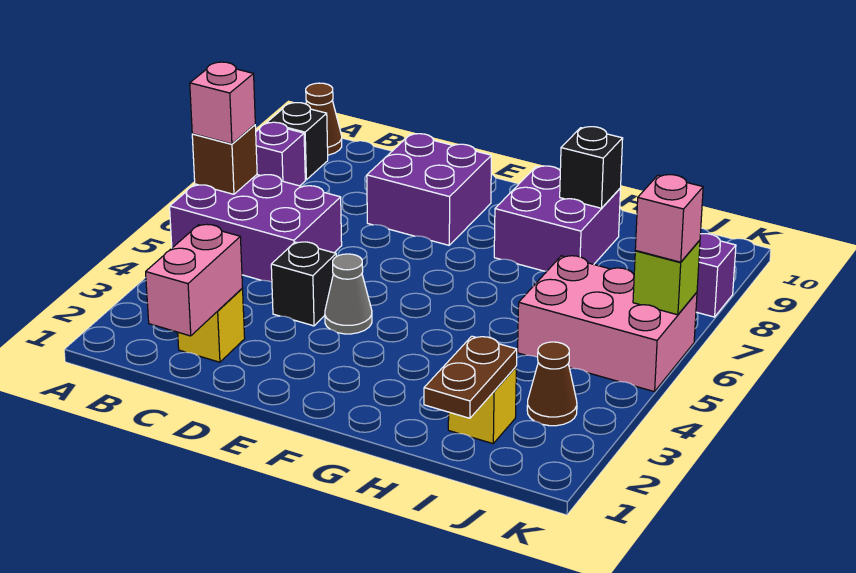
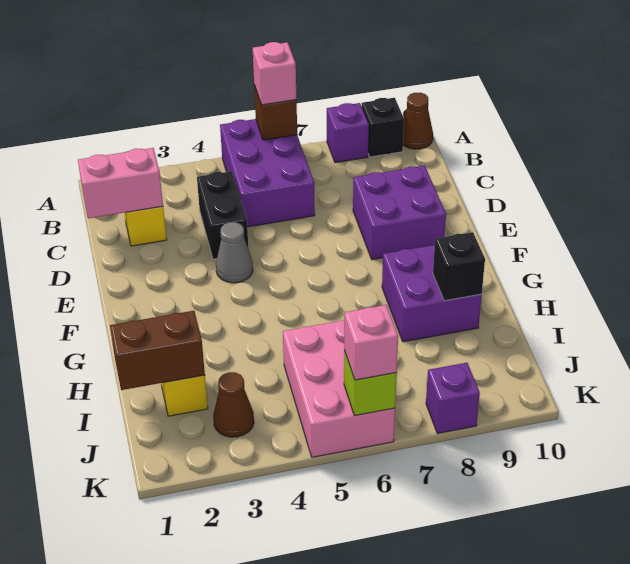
black brick D4 level 1 -> black brick C4:D4 level 1
brown plate I1:I2 level 2 -> brown brick I1:I2 level 2

